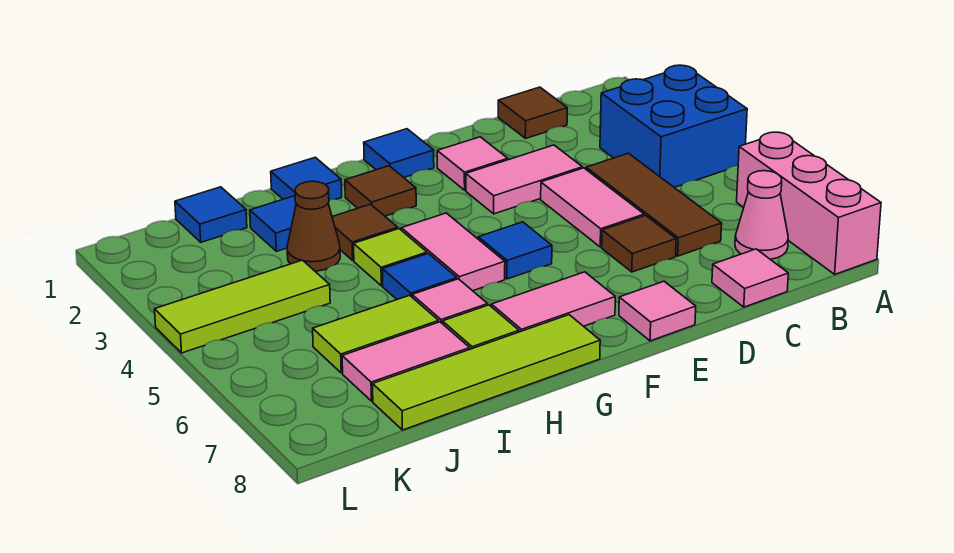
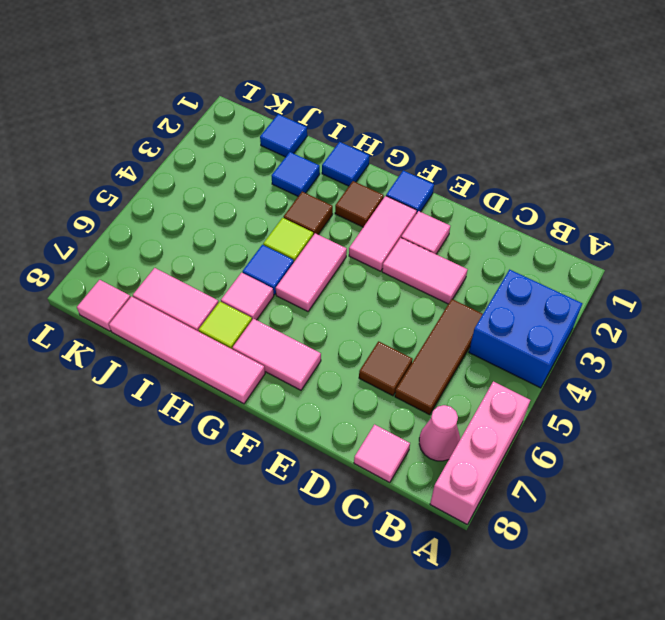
brown tile C1 level 1 -> none
pink tile D4:D5 level 1 -> pink tile F2:F3 level 1
pink tile E8 level 1 -> pink tile K8 level 1
blue tile F5 level 1 -> none
lime tile G8:J8 level 1 -> pink tile G8:J8 level 1
brown cone I3 level 1 -> none
lime tile I6:J6 level 1 -> none
lime tile J4:L4 level 1 -> none

